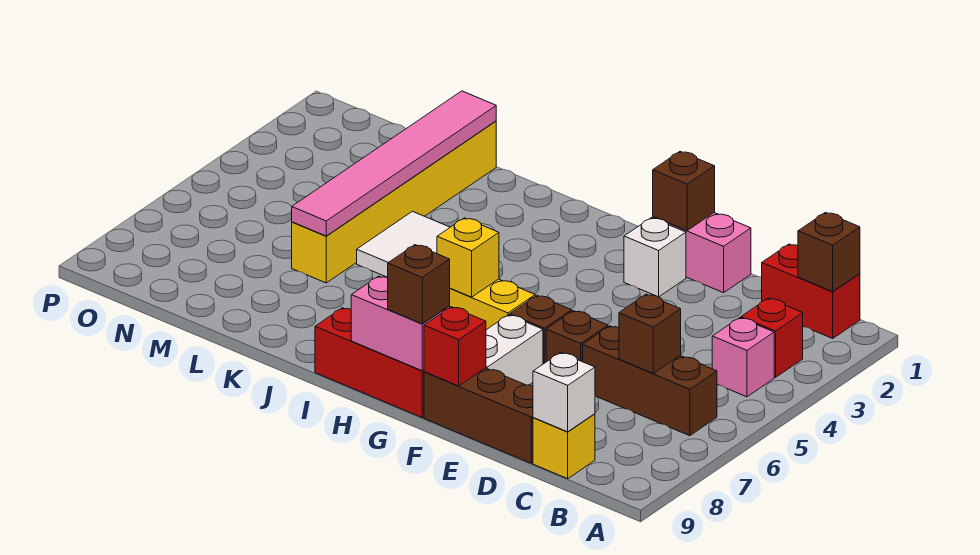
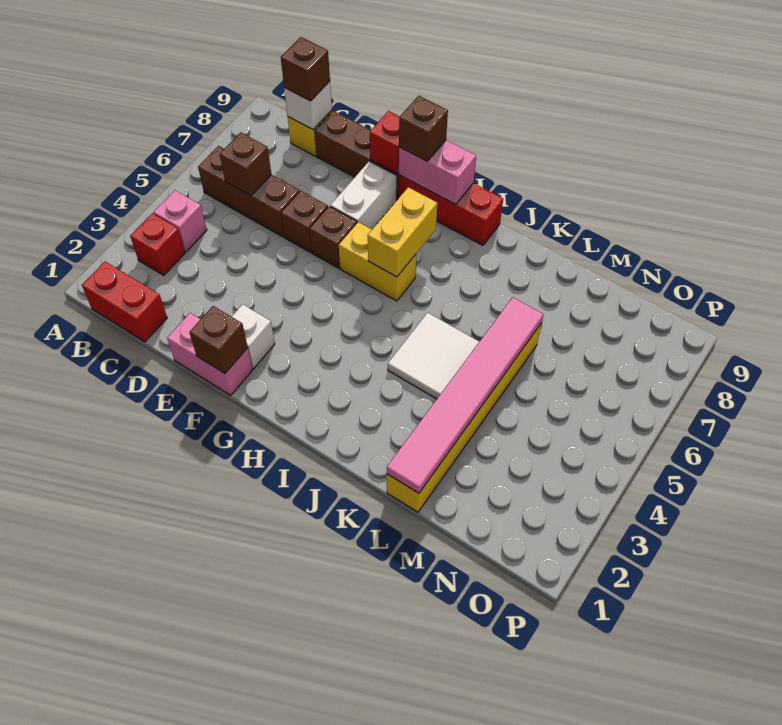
brown brick B1 level 2 -> brown brick C9 level 3
yellow brick H6 level 2 -> yellow brick H6:H7 level 2

